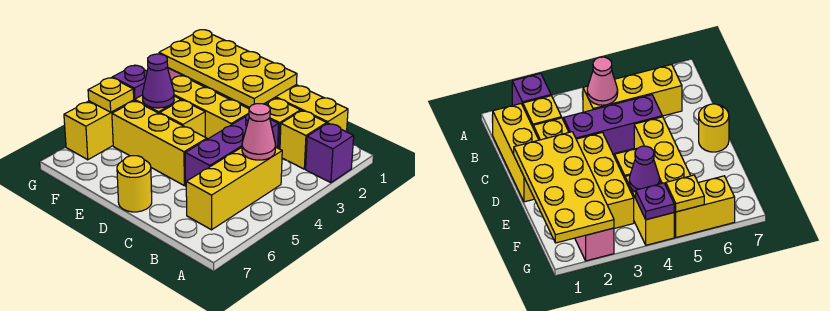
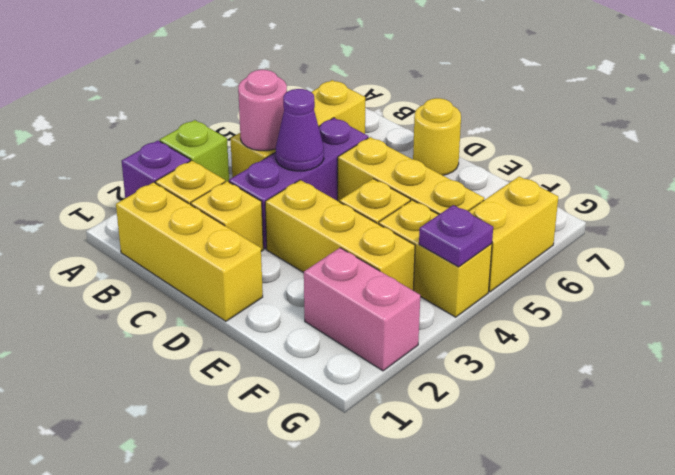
none -> lime brick A3 level 1
pink cone B4 level 2 -> pink round brick B4 level 2
yellow plate D1:G2 level 2 -> none
purple cone F4 level 2 -> purple cone C4 level 2
yellow plate G5 level 2 -> none

